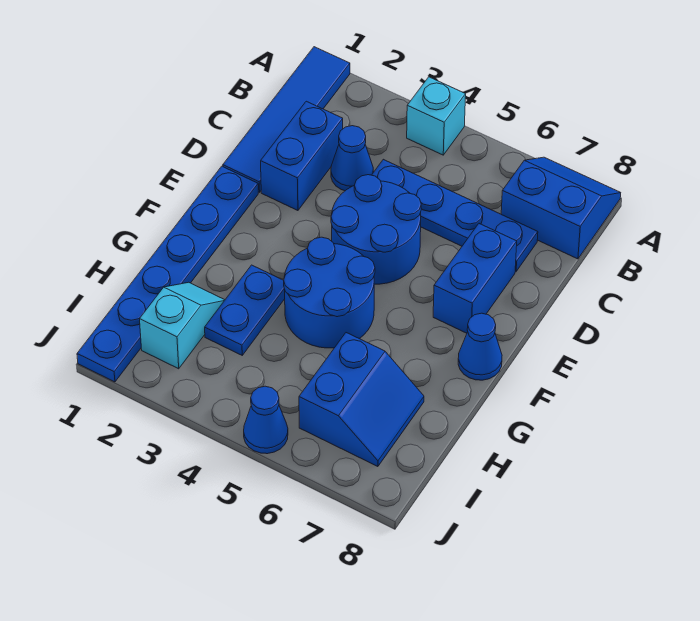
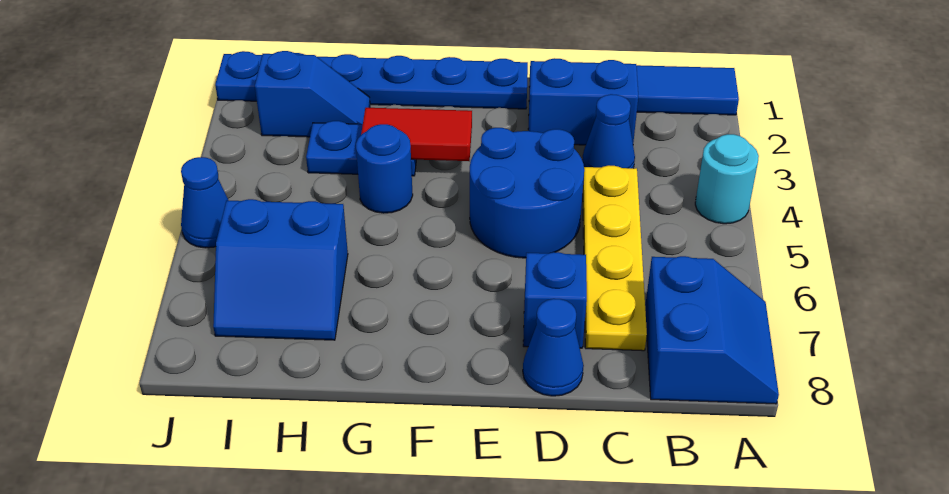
cyan brick A4 level 1 -> cyan round brick A4 level 1
blue plate C4:C7 level 1 -> yellow plate C4:C7 level 1
blue brick D7:E7 level 1 -> blue brick D7 level 1
none -> red tile F3:G3 level 2
blue round brick F4:G5 level 1 -> blue round brick G4 level 1
blue cone F8 level 1 -> blue cone D8 level 1
cyan slope H2:I2 level 1 top I -> blue slope H2:I2 level 1 top I

